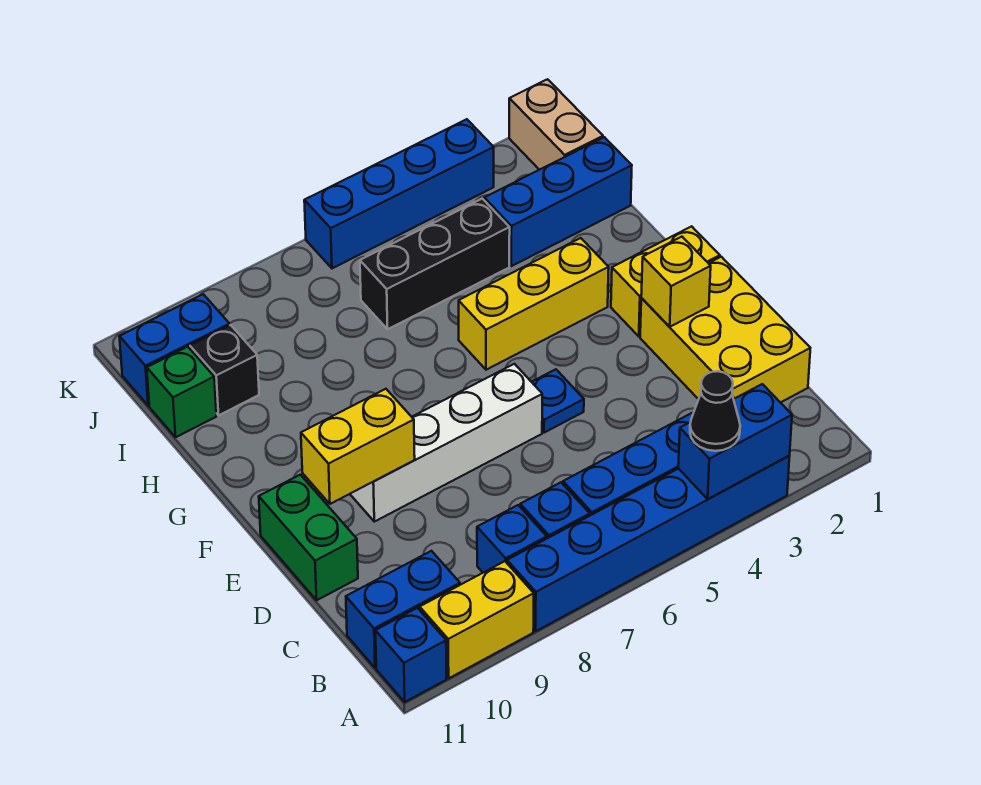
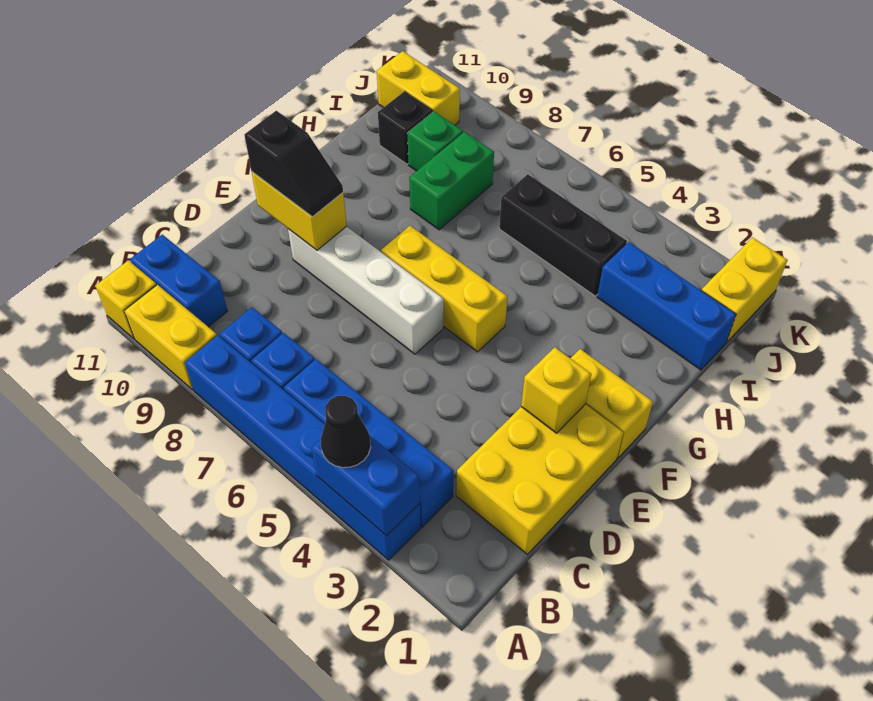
blue brick A11 level 1 -> yellow brick A11 level 1
green brick D11:E11 level 1 -> green brick H8:I8 level 1
blue plate E5 level 1 -> none
none -> black slope E9:E10 level 3 top 10
yellow brick G3:G5 level 1 -> yellow brick F5:F7 level 1
green brick I11 level 1 -> green brick I9 level 1
tan brick J1:K1 level 1 -> yellow brick J1:K1 level 1
blue brick J10:J11 level 1 -> yellow brick J10:J11 level 1
blue brick K3:K6 level 1 -> none

